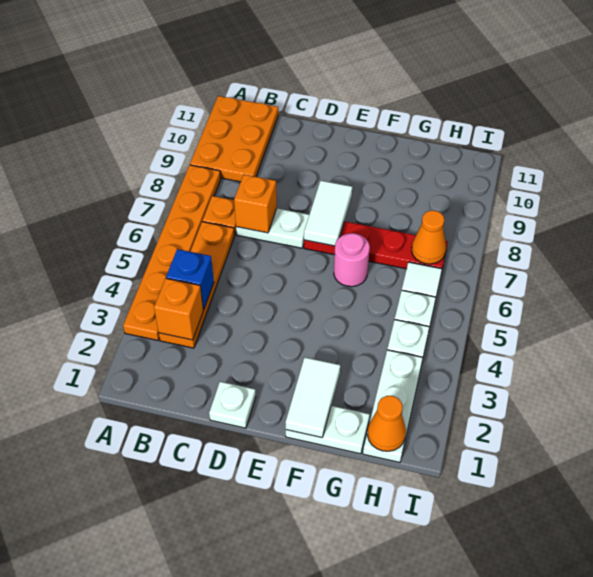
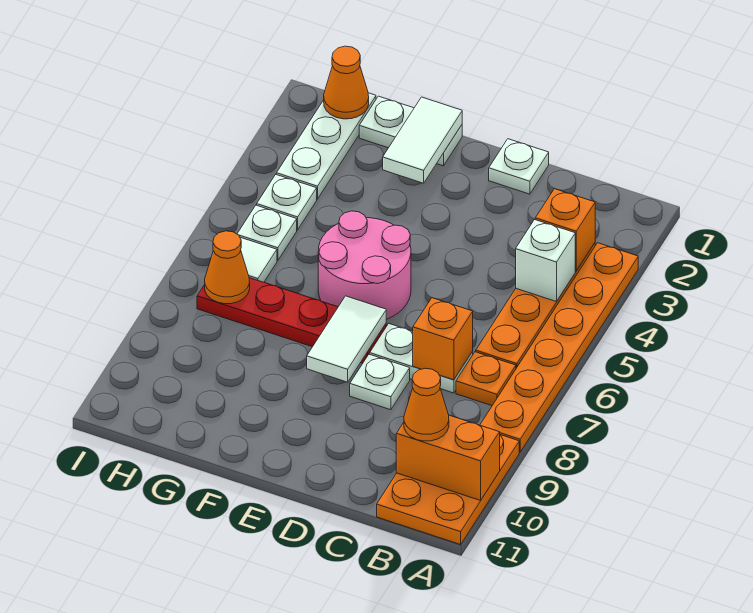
none -> orange brick A10:B10 level 2
blue brick B4 level 2 -> white brick B4 level 2
none -> orange cone B10 level 3
none -> white plate D8 level 1
pink round brick F6 level 1 -> pink round brick E5:F6 level 1

